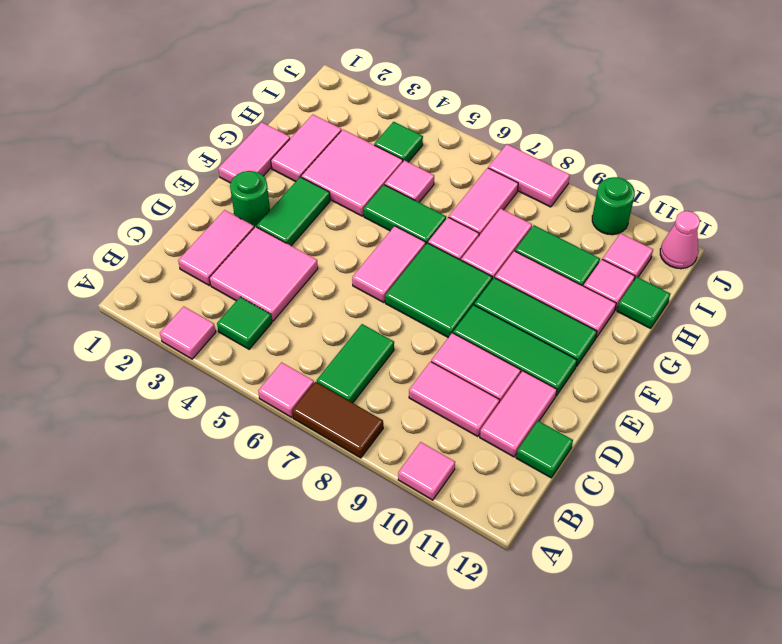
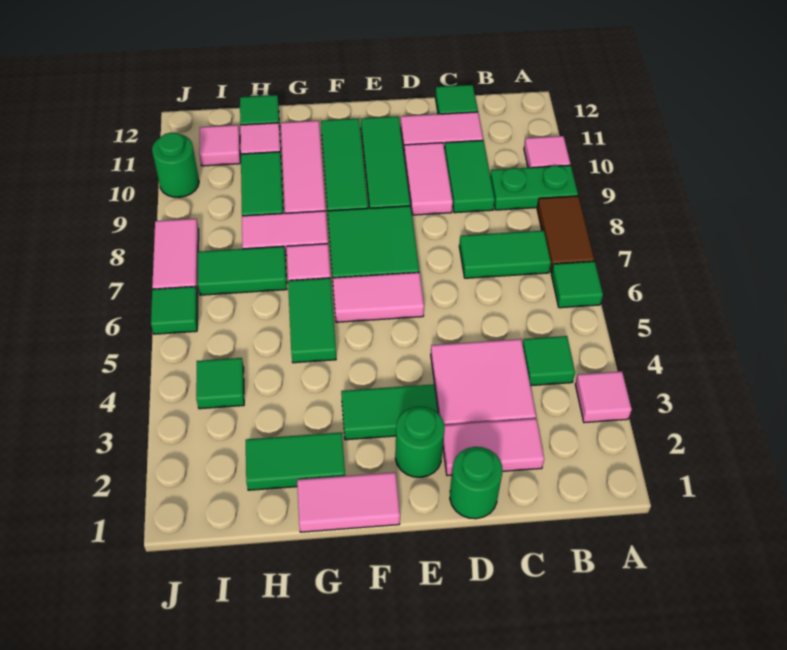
pink tile A6 level 1 -> green tile A6 level 1
none -> green plate A9:B9 level 1
pink tile C9:C10 level 1 -> green tile C9:C10 level 1
none -> green round brick D1 level 1
pink tile G2:H2 level 1 -> green tile G2:H2 level 1
pink tile G3:H4 level 1 -> none
pink tile H5 level 1 -> none
pink tile H7:I7 level 1 -> green tile H7:I7 level 1
none -> green tile J6 level 1
pink cone J12 level 1 -> none

